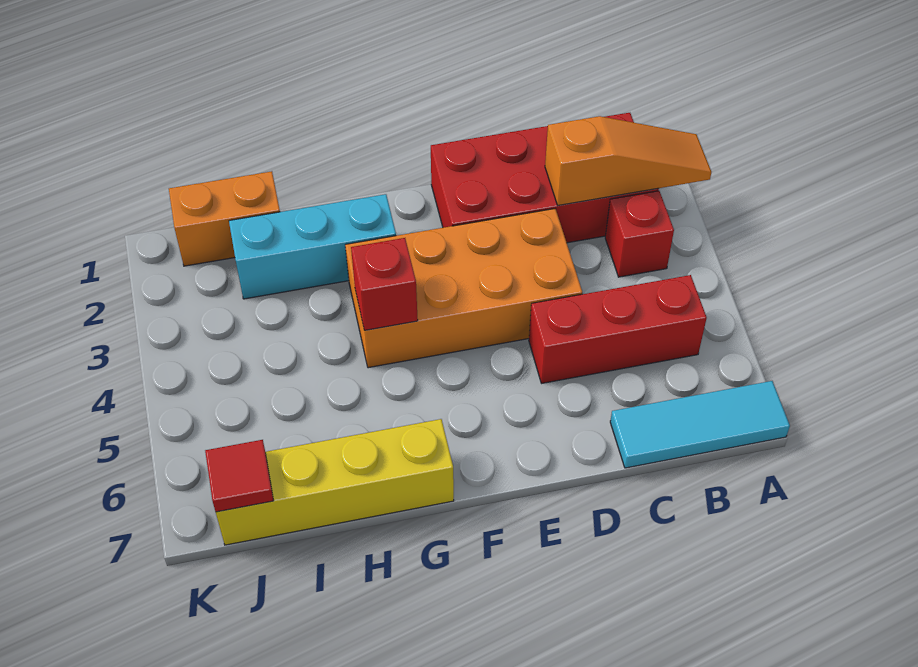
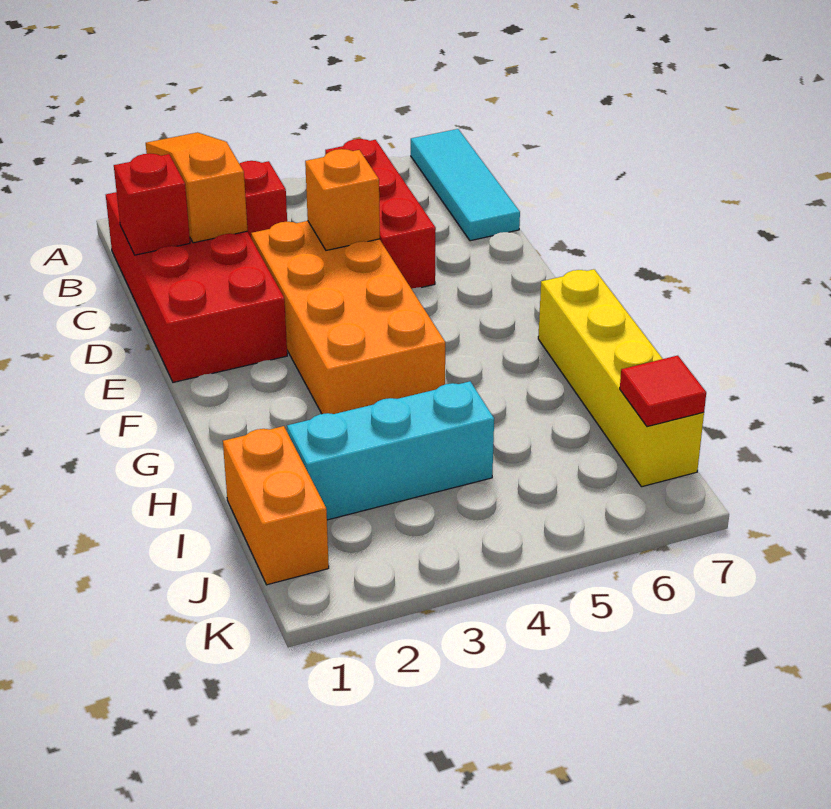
none -> orange brick D4 level 2
cyan brick G2:I2 level 1 -> cyan brick I2:I4 level 1
red brick G4 level 2 -> red brick C1 level 2

